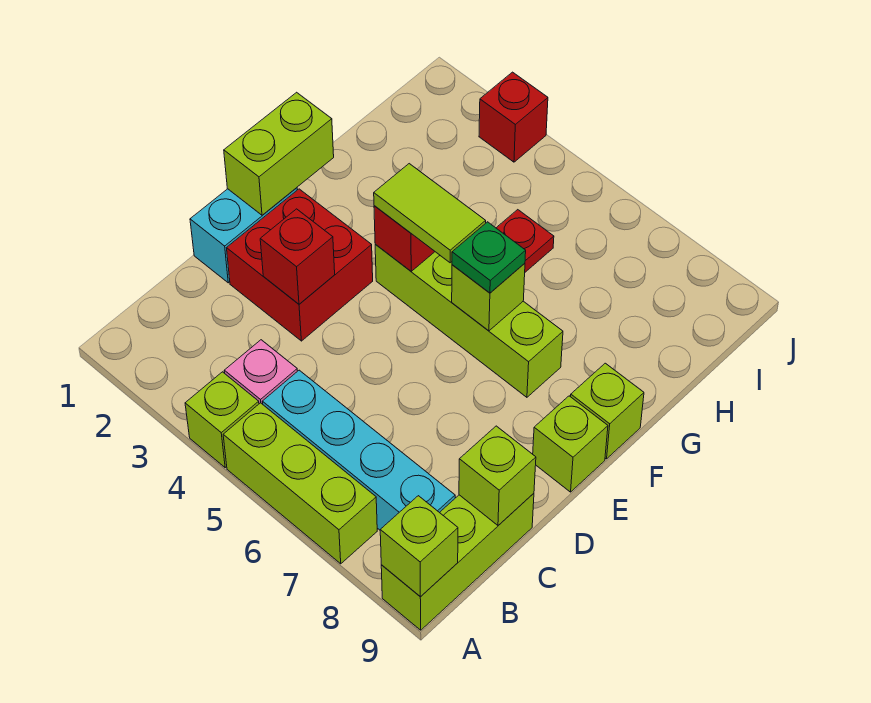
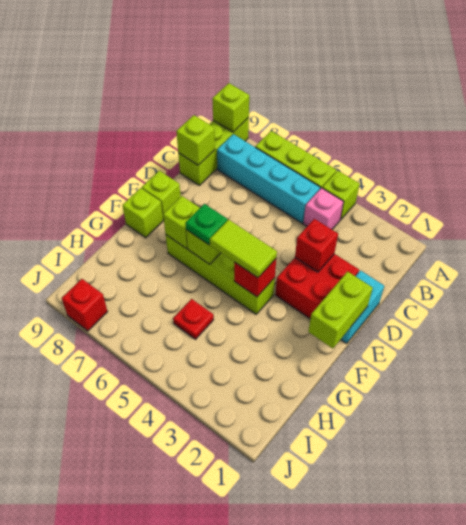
none -> lime brick F7 level 2
red brick J3 level 1 -> red brick J8 level 1

